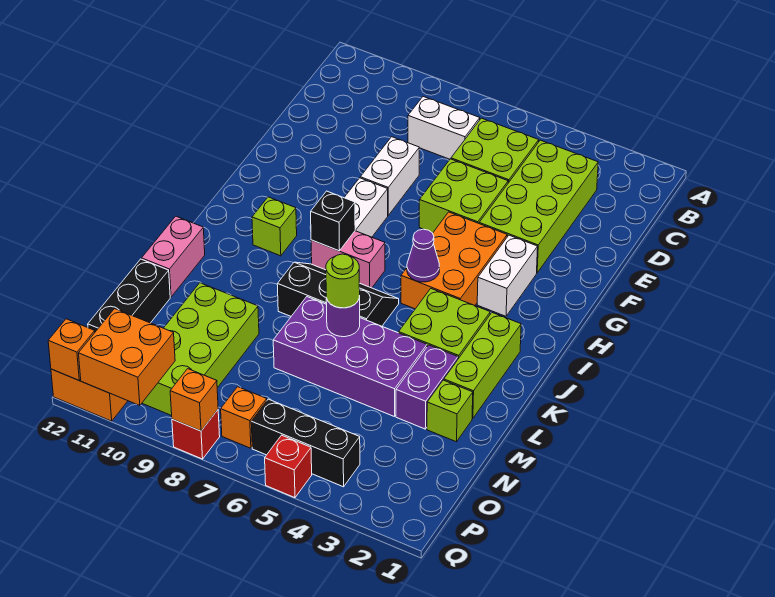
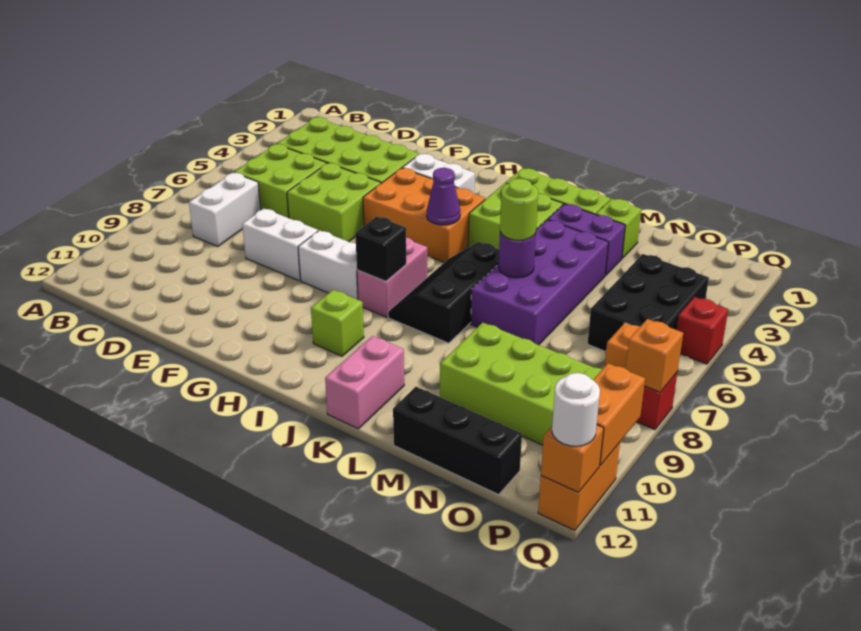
pink brick K12:L12 level 1 -> pink brick K11:K12 level 1
black brick P4:P6 level 1 -> black brick O4:P6 level 1
orange brick P10:Q11 level 2 -> orange brick Q10:Q11 level 2
none -> white round brick Q12 level 3

